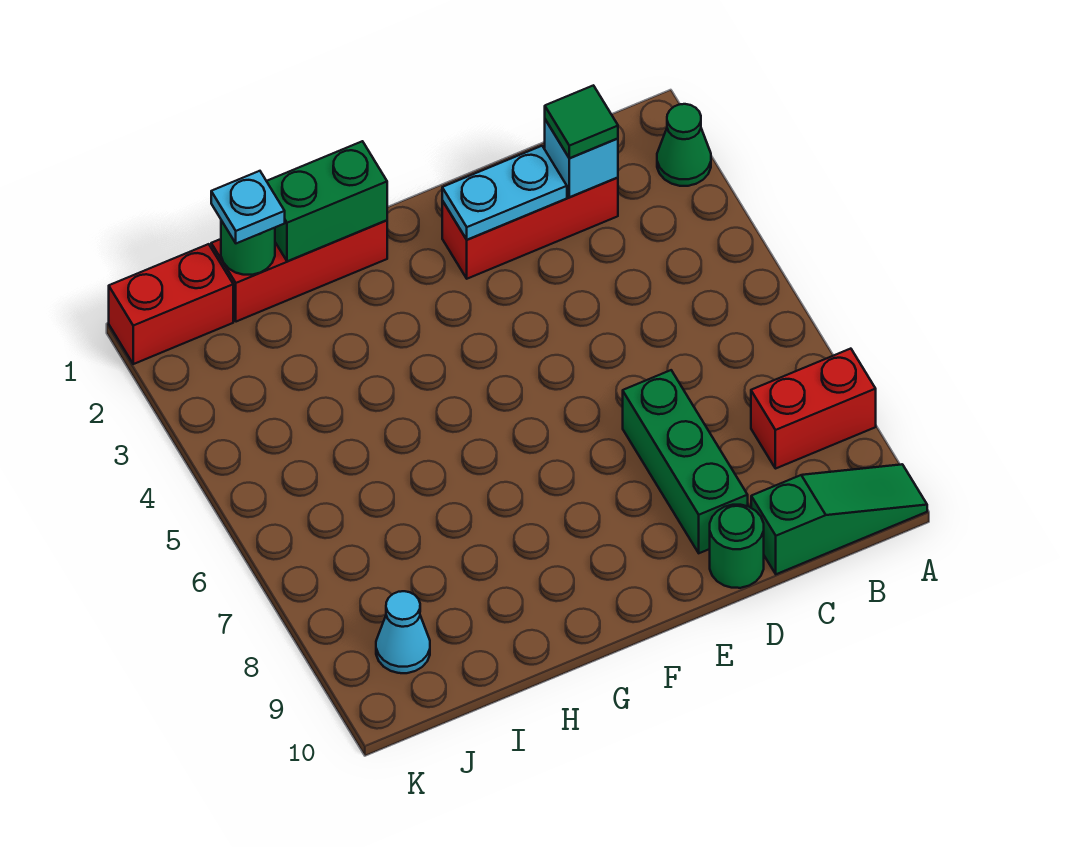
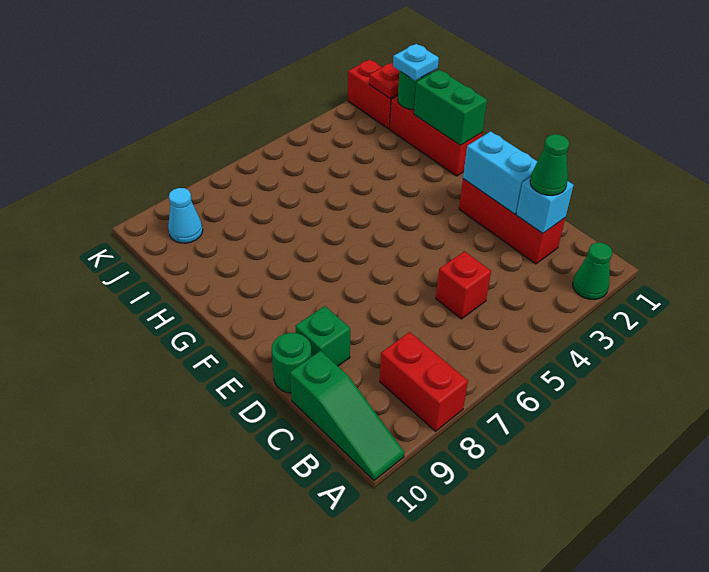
green tile C2 level 3 -> green cone C2 level 3
none -> red brick C5 level 1
cyan plate D2:E2 level 2 -> cyan brick D2:E2 level 2
green brick D7:D9 level 1 -> green brick D9 level 1
none -> red plate J1 level 2

